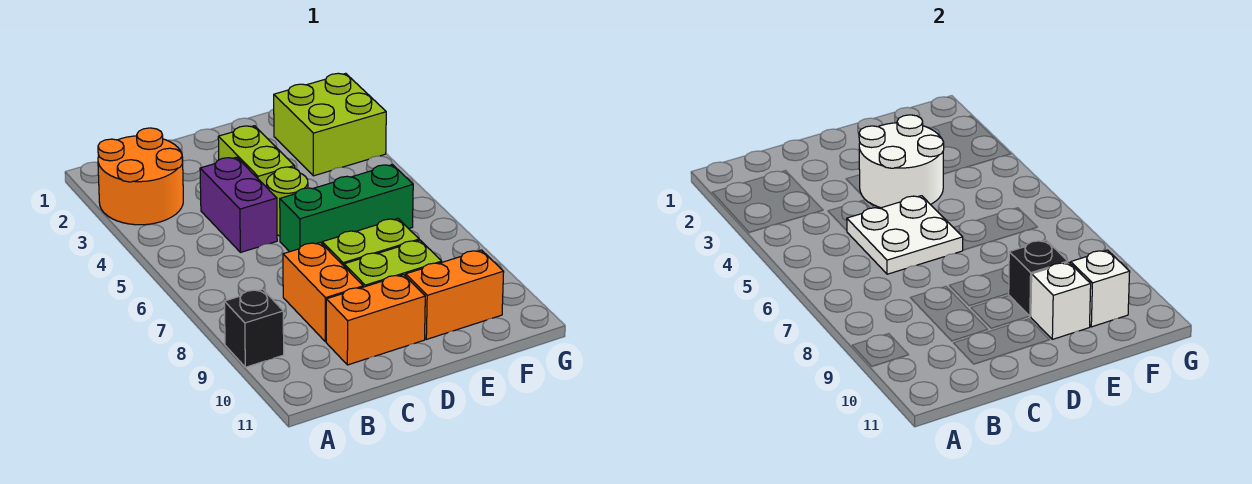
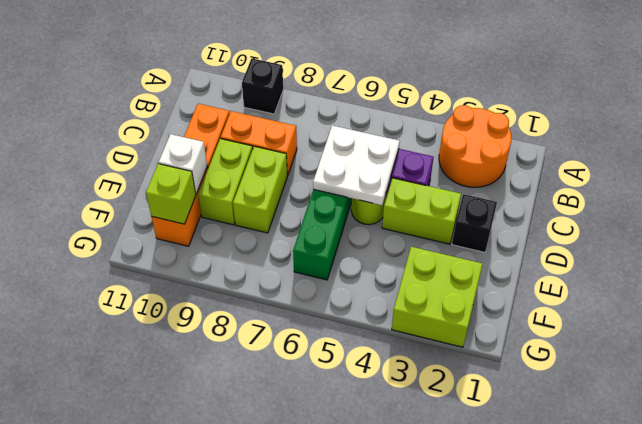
white round brick D3:E4 level 2 -> none
black brick E9 level 2 -> black brick D2 level 1
white brick F10 level 2 -> lime brick F10 level 2

